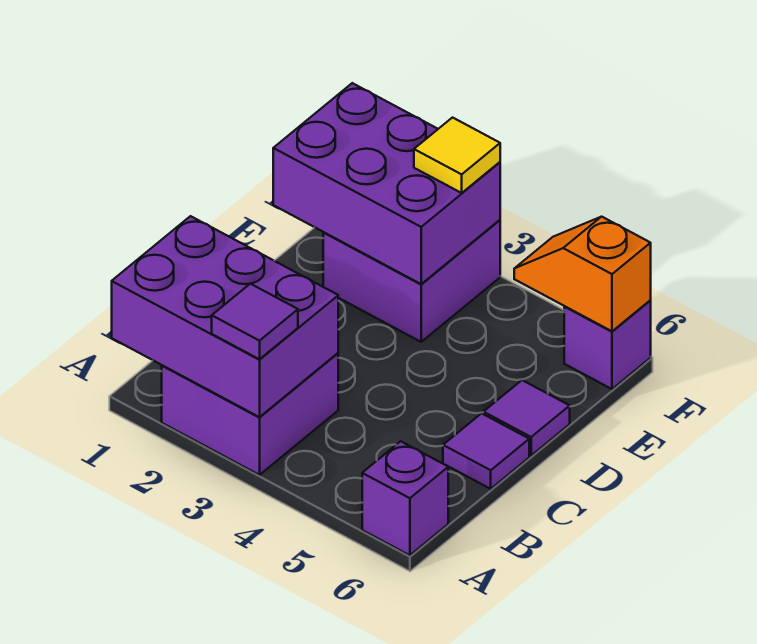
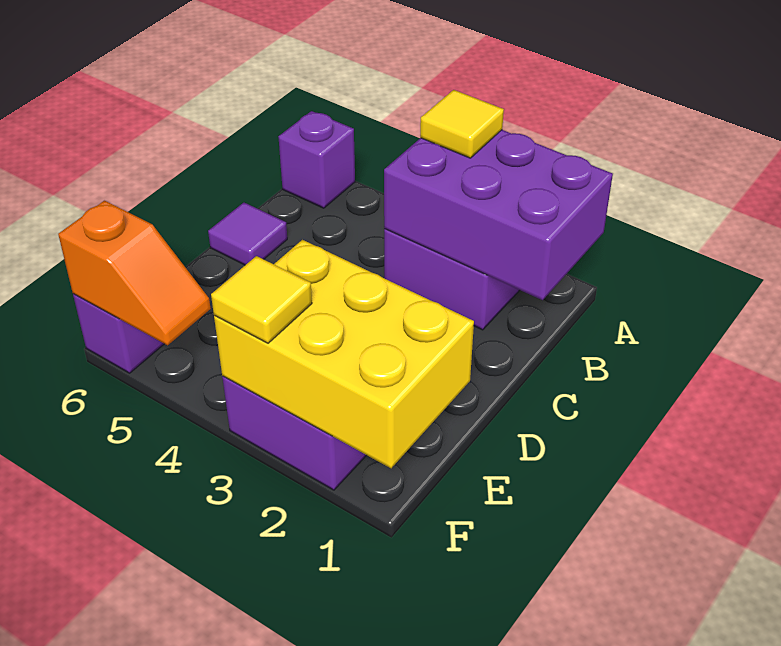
purple tile A3 level 3 -> yellow tile A3 level 3
purple tile D6 level 1 -> none
purple brick E1:F3 level 2 -> yellow brick E1:F3 level 2

